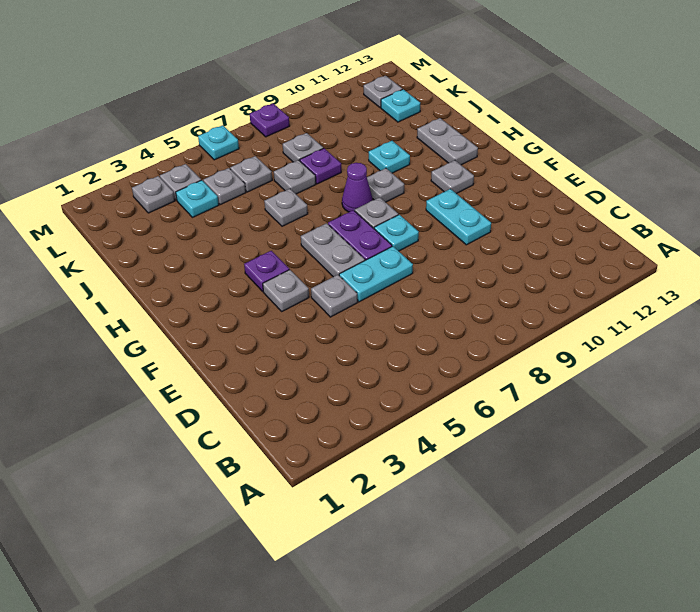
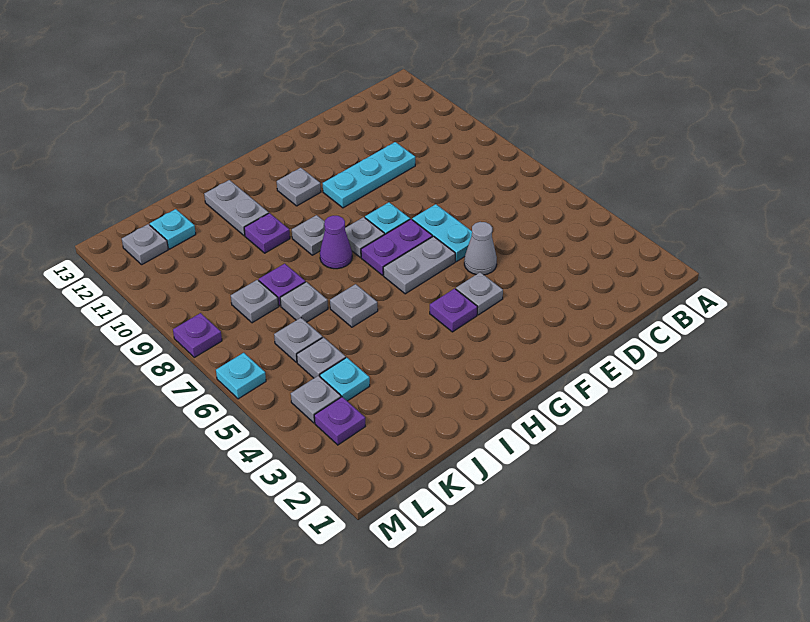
grey plate E5 level 1 -> grey cone E5 level 1
cyan plate E10:F10 level 1 -> cyan plate D10:F10 level 1
grey plate H12:I12 level 1 -> grey plate I11:I12 level 1
cyan plate I10 level 1 -> purple plate I10 level 1
grey plate L3 level 1 -> purple plate L3 level 1

